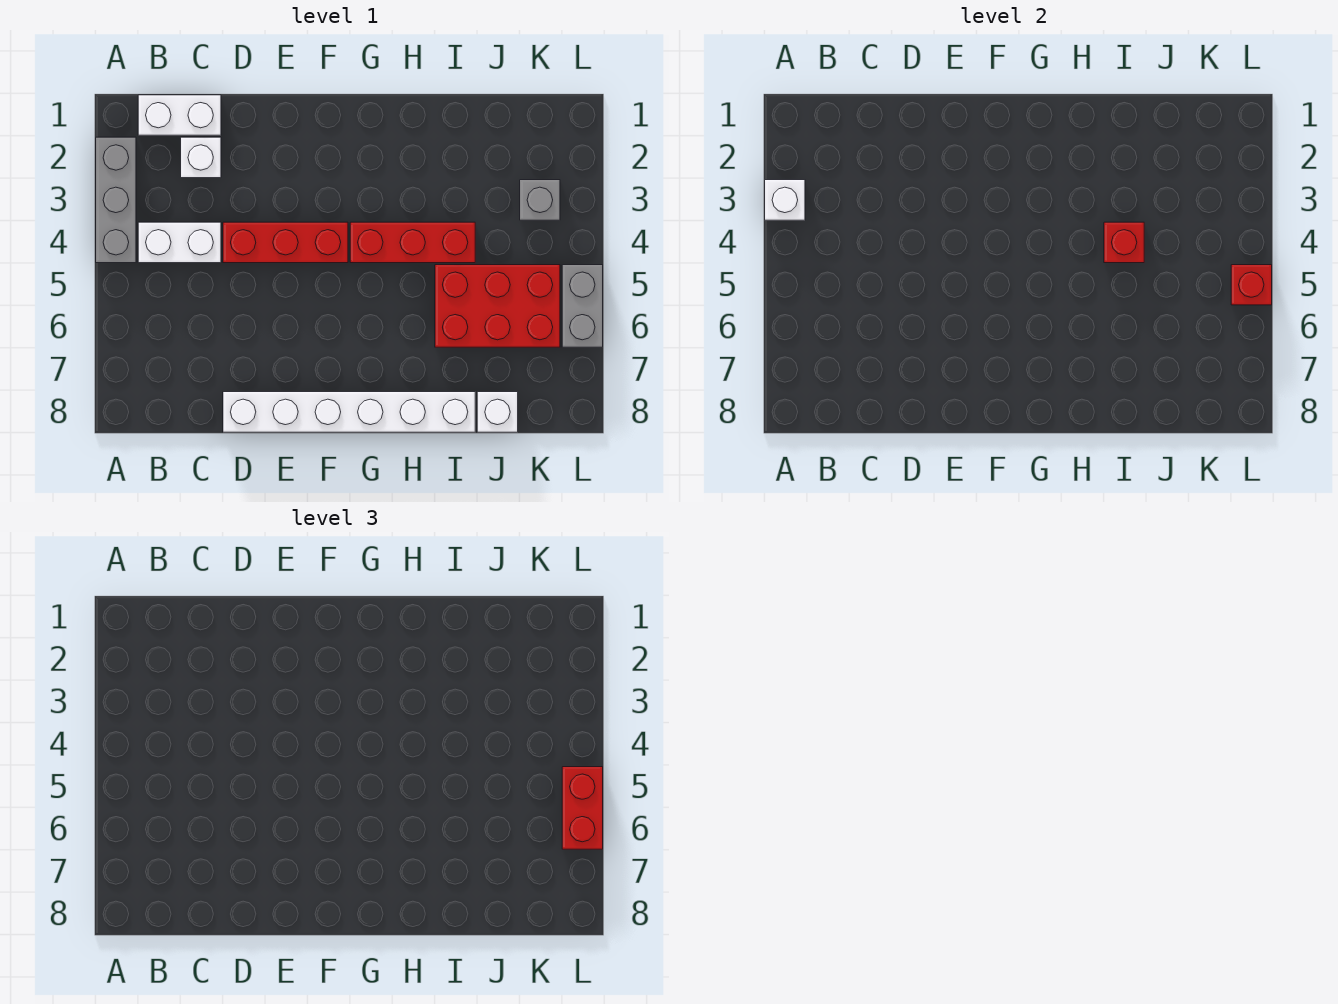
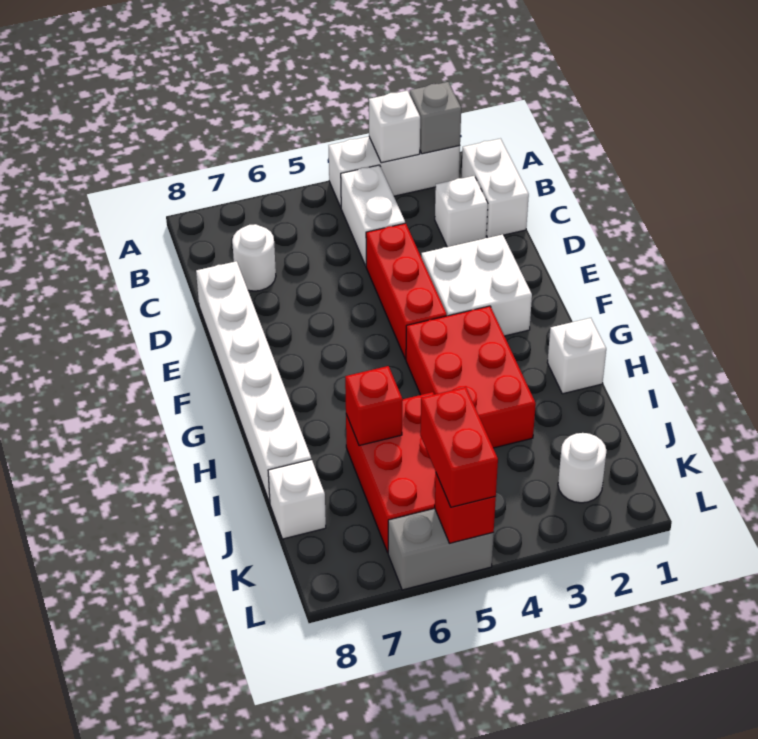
grey brick A2:A4 level 1 -> white brick A2:A4 level 1
none -> white round brick C7 level 1
none -> white brick E2:F3 level 1
red brick G4:I4 level 1 -> red brick G3:I4 level 1
none -> white brick H1 level 1
red brick I4 level 2 -> red brick I6 level 2
none -> white round brick K2 level 1
grey brick K3 level 1 -> grey brick A2 level 2
red brick L5:L6 level 3 -> red brick K5:L5 level 3

